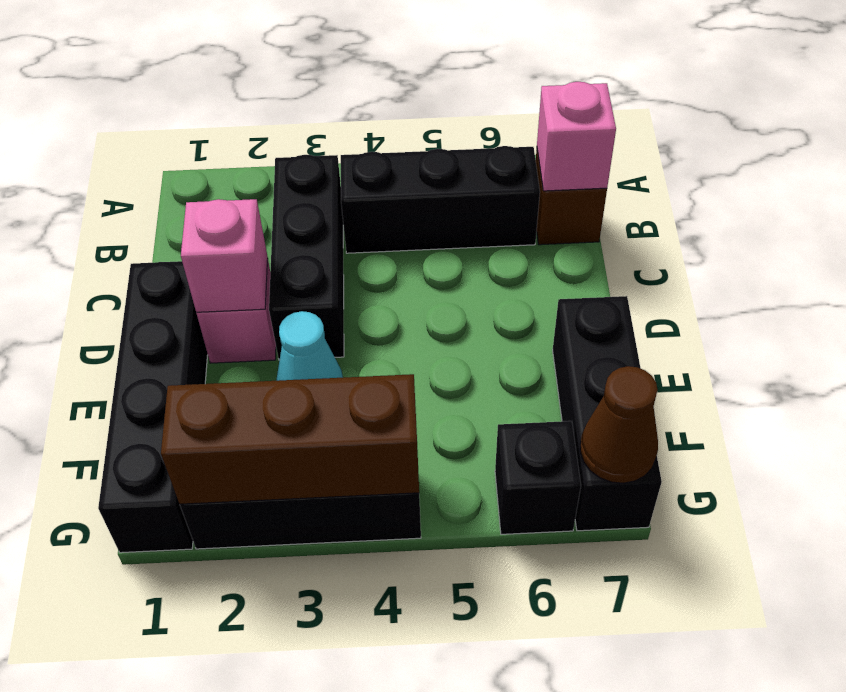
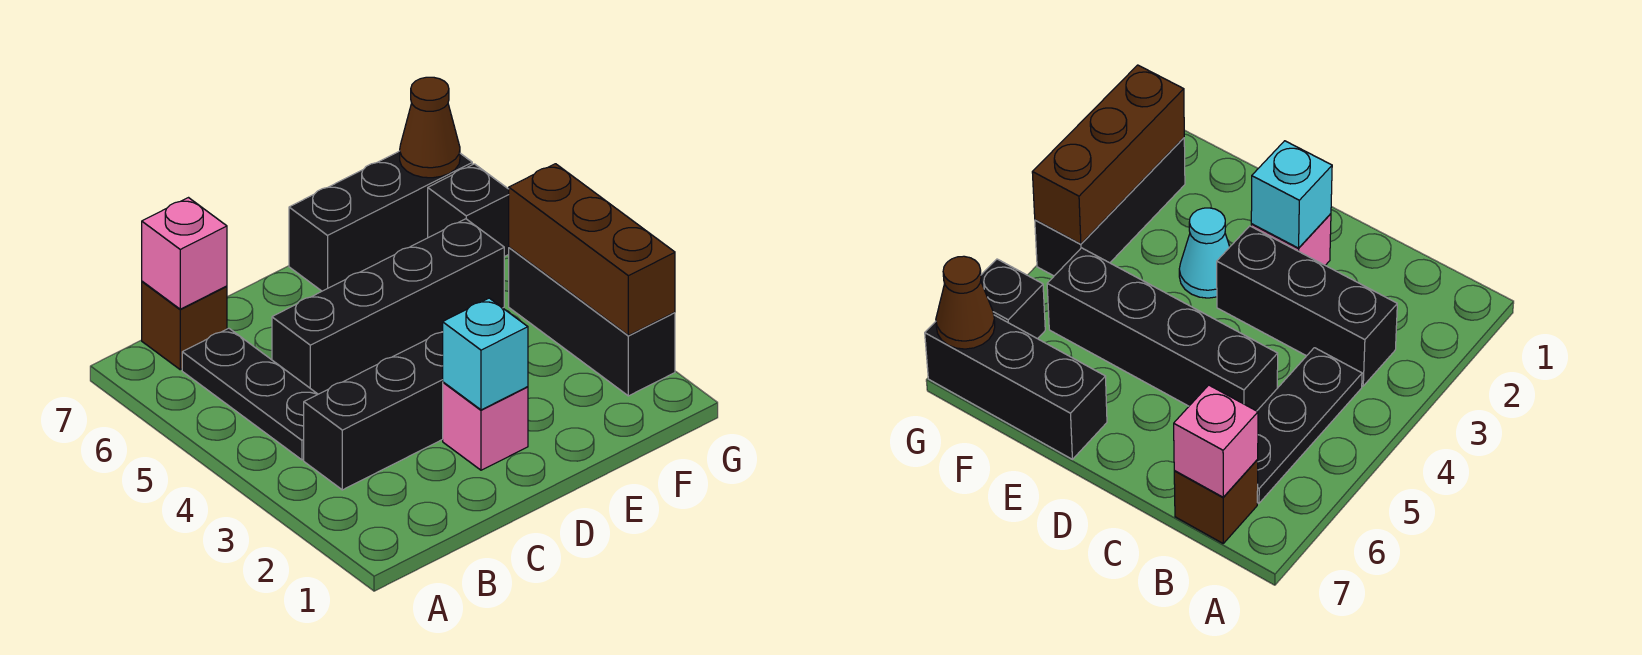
black brick B4:B6 level 1 -> black plate B4:B6 level 1
black brick D1:G1 level 1 -> black brick C5:F5 level 1
pink brick D2 level 2 -> cyan brick D2 level 2

